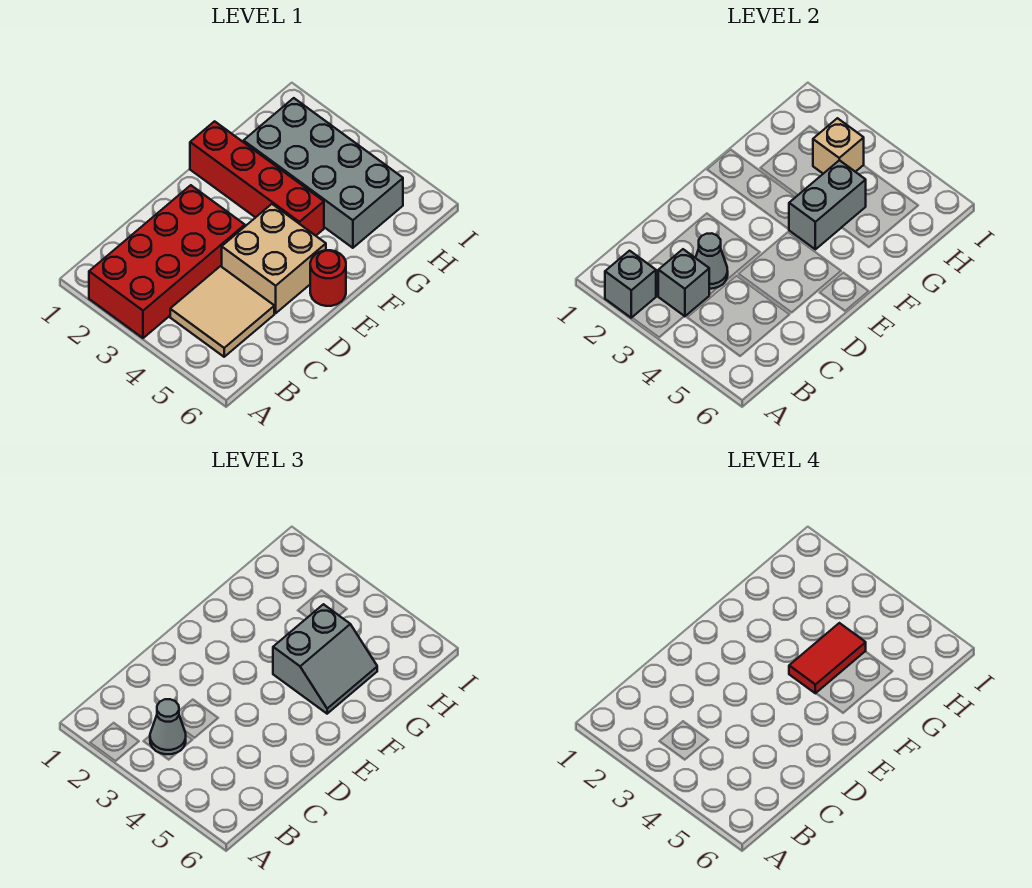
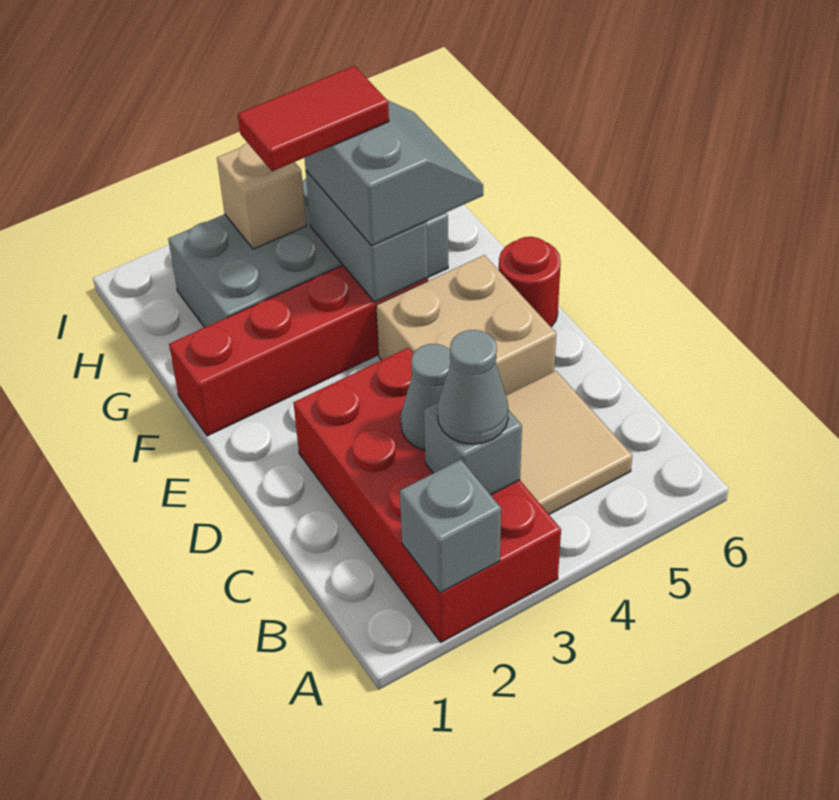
red tile F4:G4 level 4 -> red tile G3:G4 level 4

